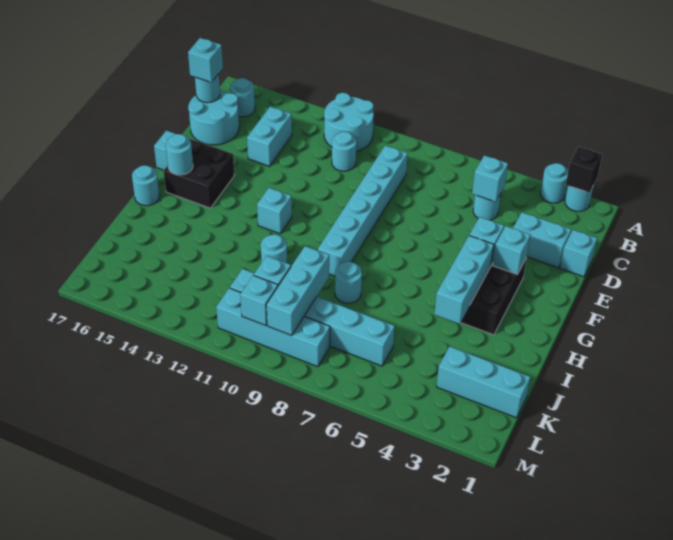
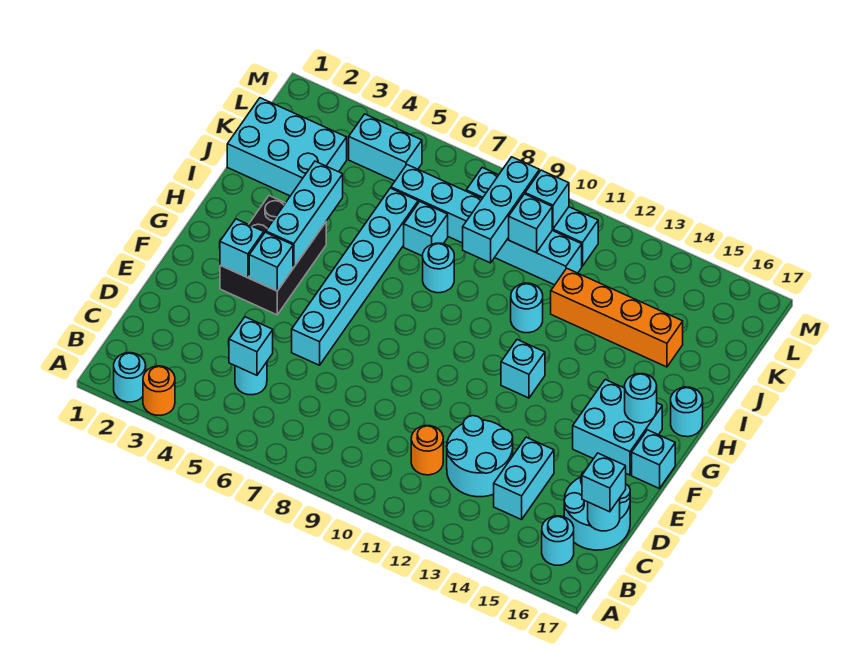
black brick A2 level 2 -> none
cyan round brick A3 level 1 -> orange round brick A3 level 1
cyan round brick A11:B12 level 1 -> cyan round brick C12:D13 level 1
cyan brick C9:H9 level 1 -> cyan brick E6:J6 level 1
cyan round brick C11 level 1 -> orange round brick C11 level 1
cyan brick D1 level 1 -> cyan brick J7 level 1
cyan brick D2:D3 level 1 -> cyan brick L4:L5 level 1
black brick F15:G16 level 1 -> cyan brick F15:G16 level 1
none -> orange brick J12:J15 level 1
cyan brick K1:K3 level 1 -> cyan brick J1:K3 level 1

